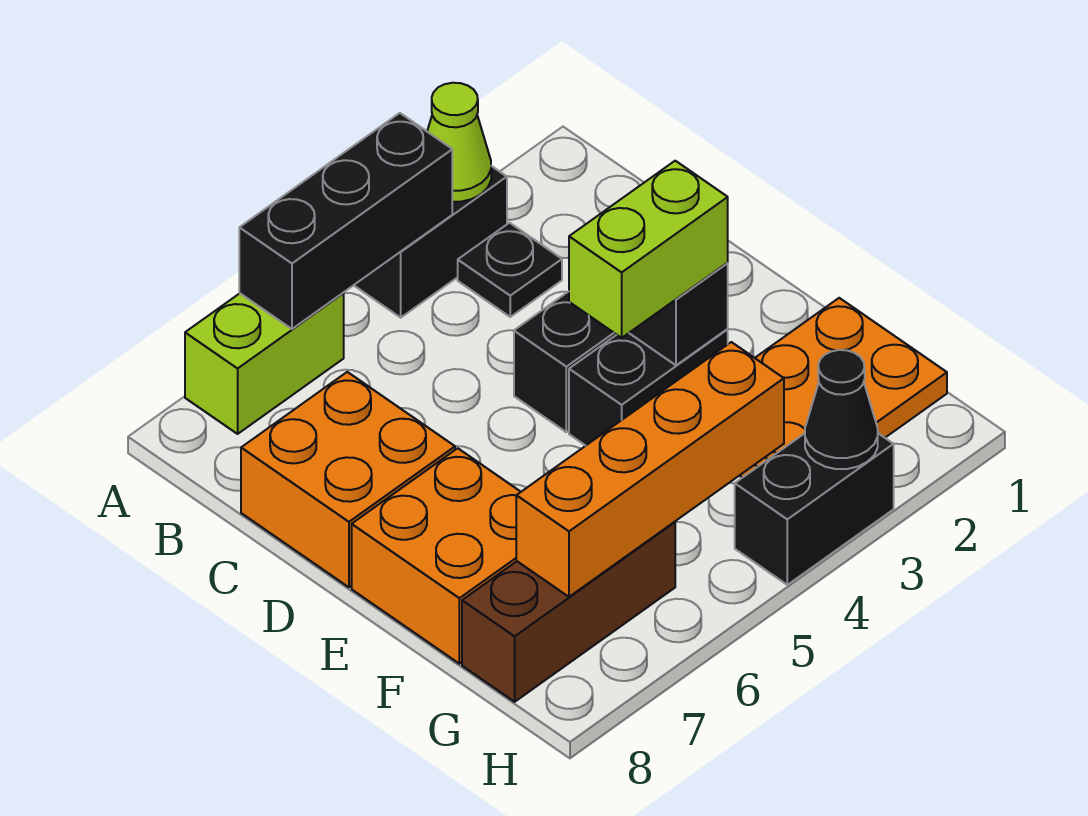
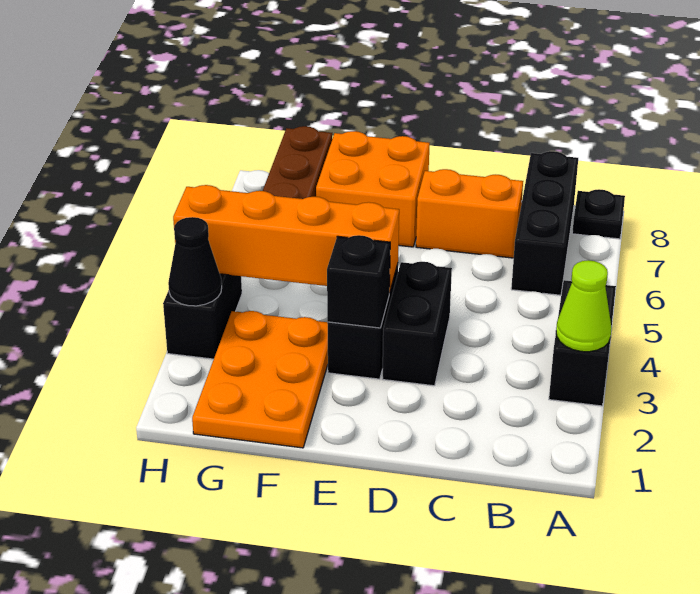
black brick A4:A6 level 2 -> black brick B6:B8 level 1
lime brick A6:A7 level 1 -> none
black plate B3 level 1 -> black plate A8 level 1
orange brick C7:D8 level 1 -> orange brick C7:D7 level 1
lime brick E3:E4 level 3 -> none
orange brick G4:G7 level 2 -> orange brick E4:H4 level 2

